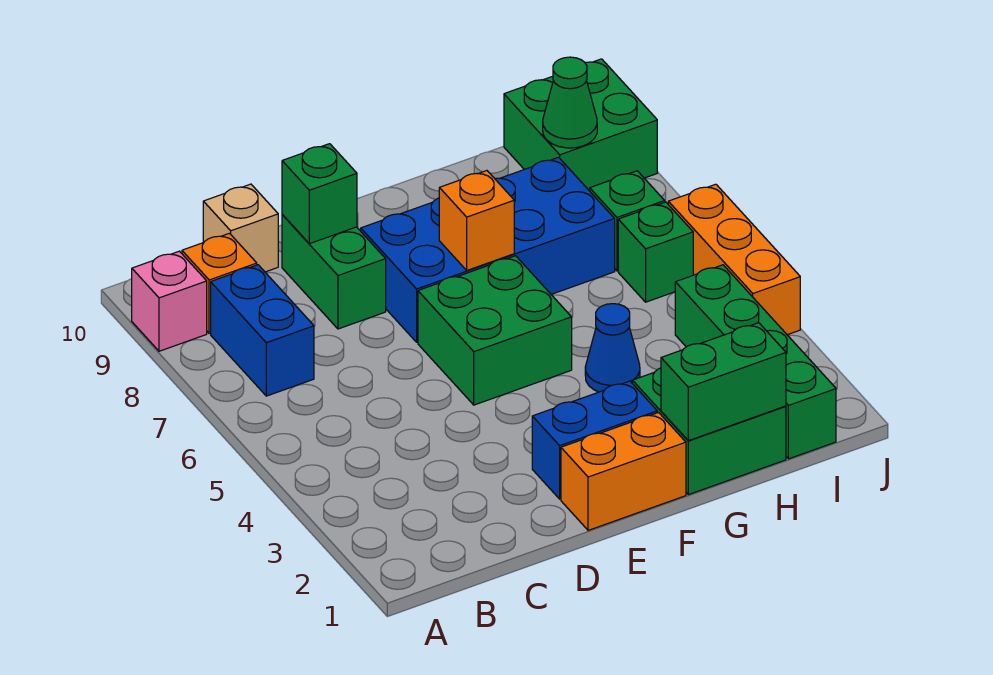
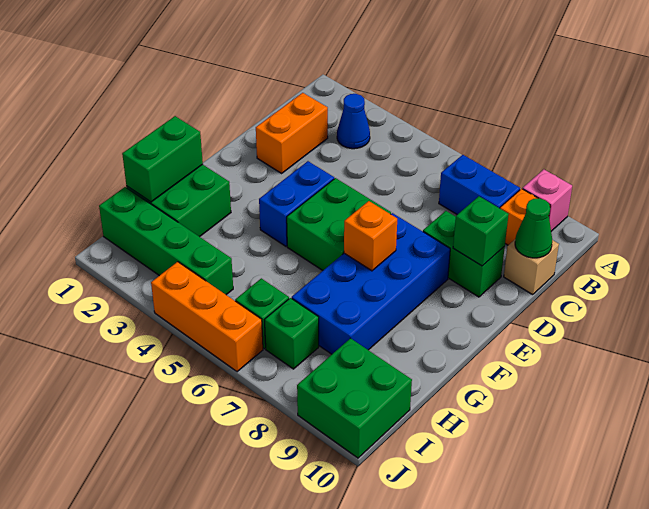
orange brick E1:F1 level 1 -> orange brick C2:D2 level 1
blue brick E2:F2 level 1 -> blue brick E4:F4 level 1
blue cone G4 level 1 -> blue cone B3 level 1
green cone I9 level 2 -> green cone C10 level 2

